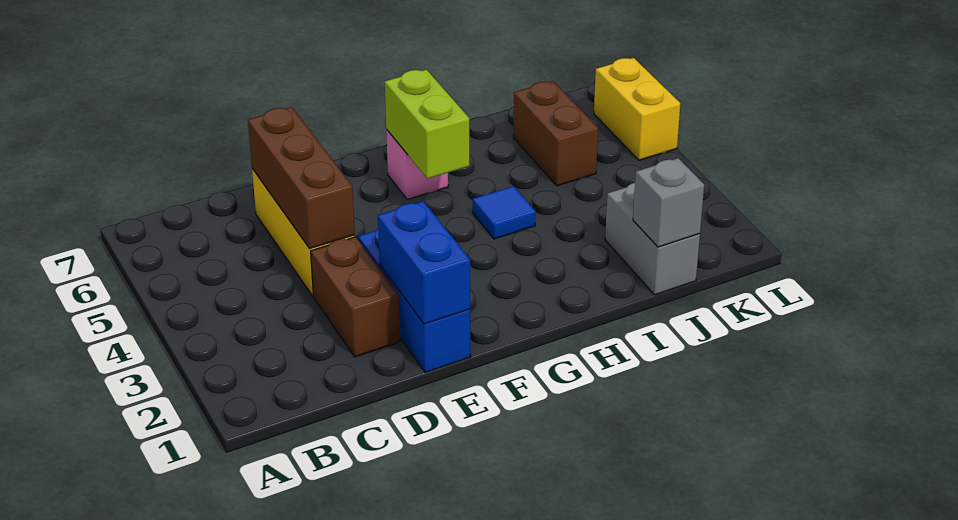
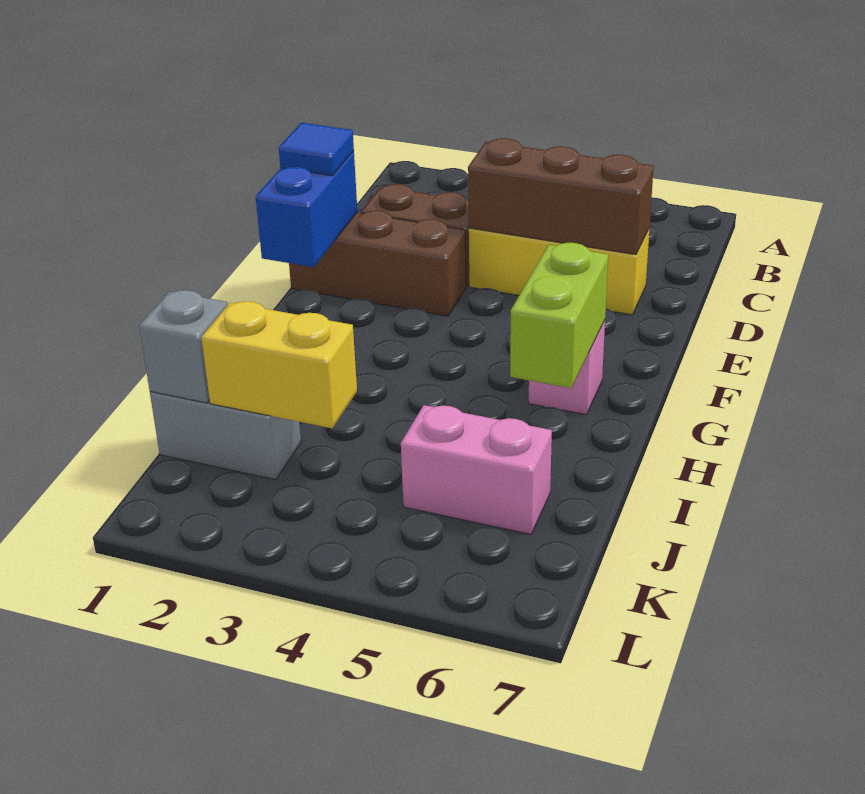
blue brick E1:E3 level 1 -> brown brick E1:E3 level 1
blue brick E1:E2 level 2 -> blue brick E1:F1 level 2
lime brick G5:G6 level 2 -> lime brick G6:H6 level 2
blue tile H4 level 1 -> blue tile E1 level 3
brown brick J5:J6 level 1 -> pink brick J5:J6 level 1
yellow brick L5:L6 level 1 -> yellow brick J2:J3 level 2

